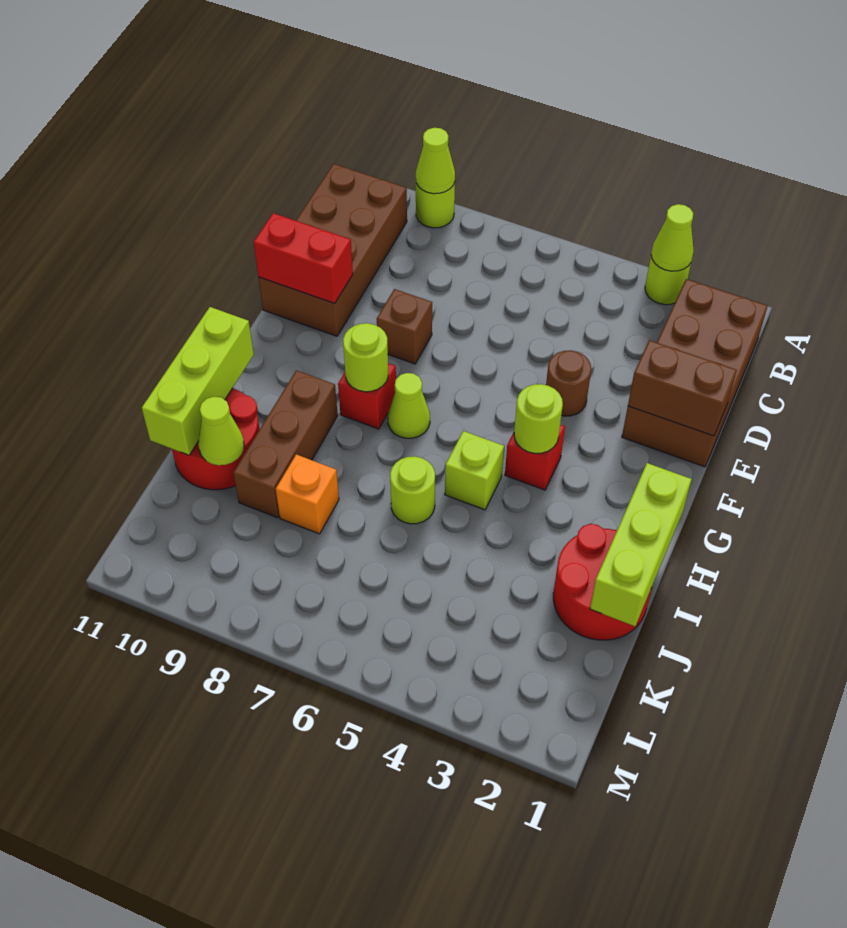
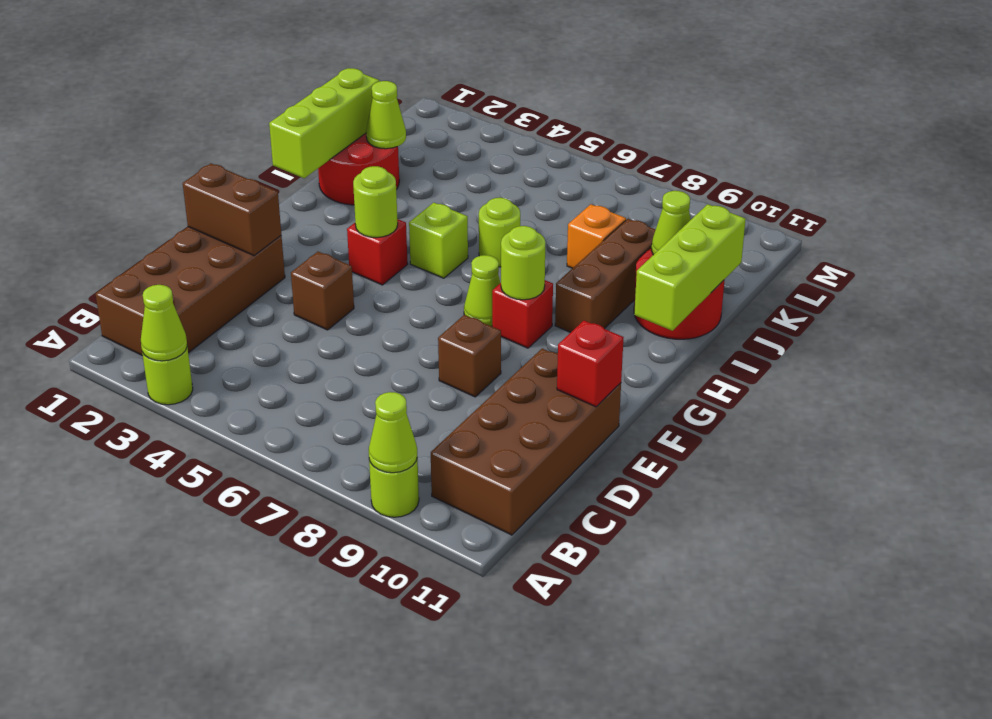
brown round brick E4 level 1 -> brown brick E4 level 1
red brick E10:E11 level 2 -> red brick E11 level 2
none -> lime cone J2 level 2

